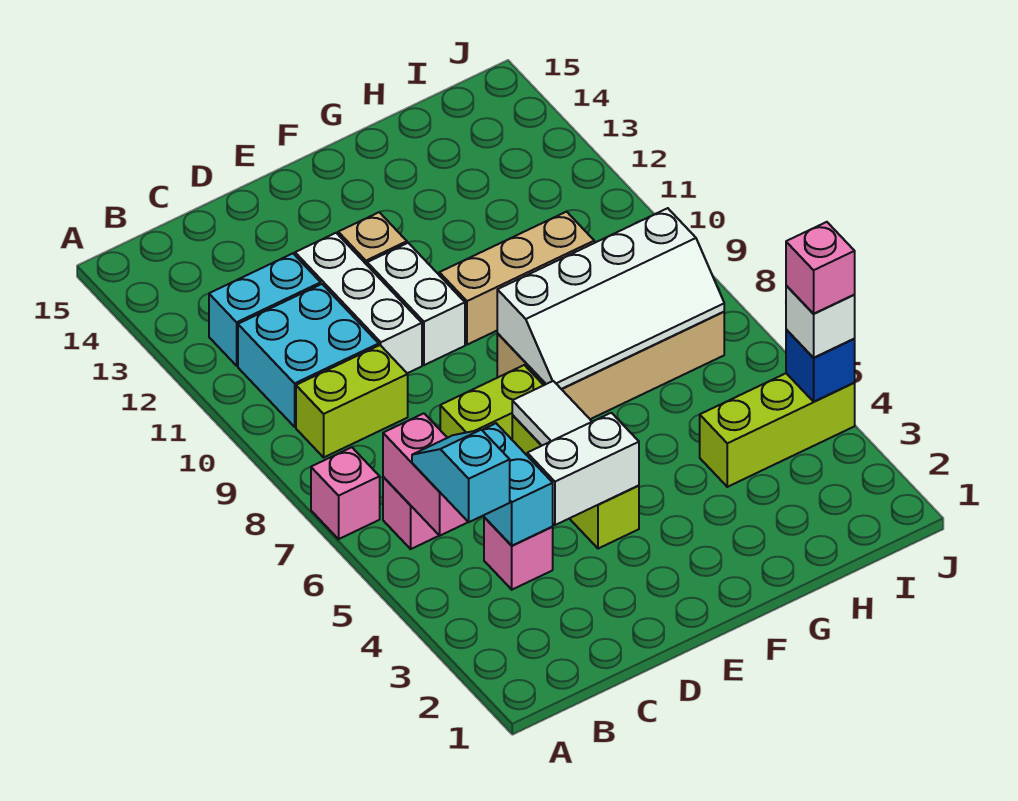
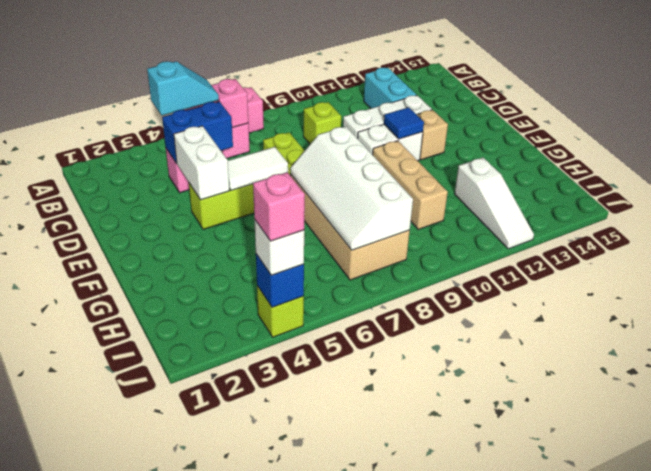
lime brick B9:C9 level 1 -> lime brick C9 level 1
cyan brick B10:C11 level 1 -> none
cyan brick C4:C5 level 2 -> blue brick C4:C5 level 2
none -> blue tile E11 level 2
lime brick H4:J4 level 1 -> lime brick J4 level 1
none -> white slope H12:J12 level 1 top H

